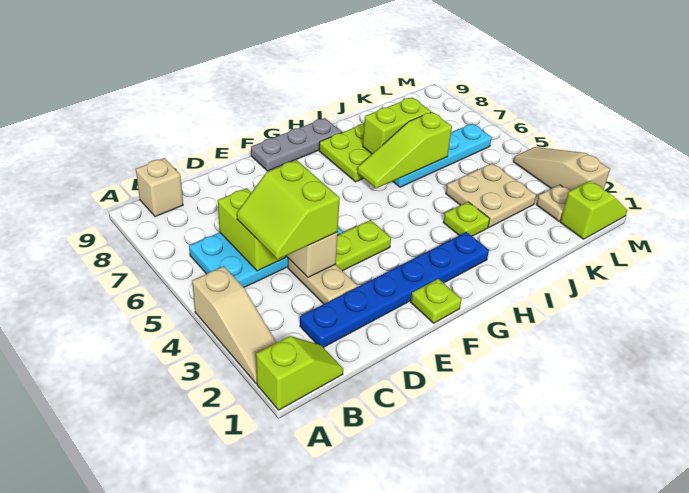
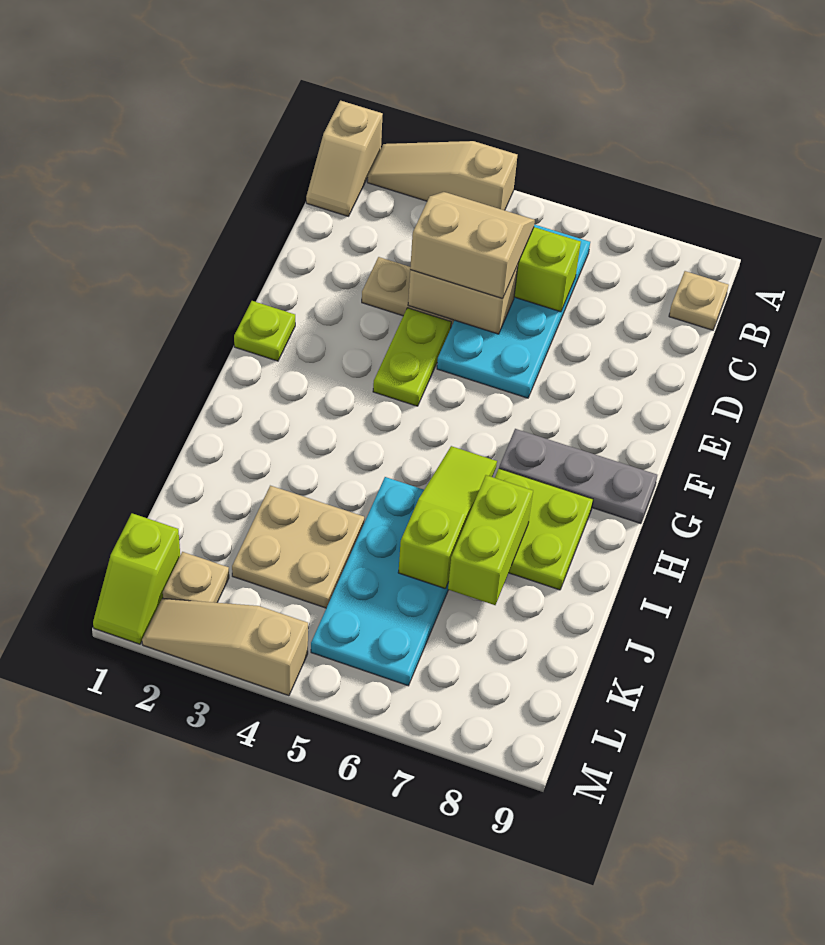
lime slope A1:B1 level 1 top A -> tan slope A1:B1 level 1 top A
tan brick B9 level 1 -> tan plate B9 level 1
blue plate C2:H2 level 1 -> none
lime slope C4:D5 level 3 top D -> tan slope C4:D5 level 3 top D
grey plate F9:H9 level 1 -> grey plate G7:G9 level 1
lime plate I3 level 1 -> none
cyan plate I6:L6 level 1 -> cyan plate I5:L6 level 1
tan slope M2:M4 level 1 top 2 -> tan slope M2:M4 level 1 top 4

